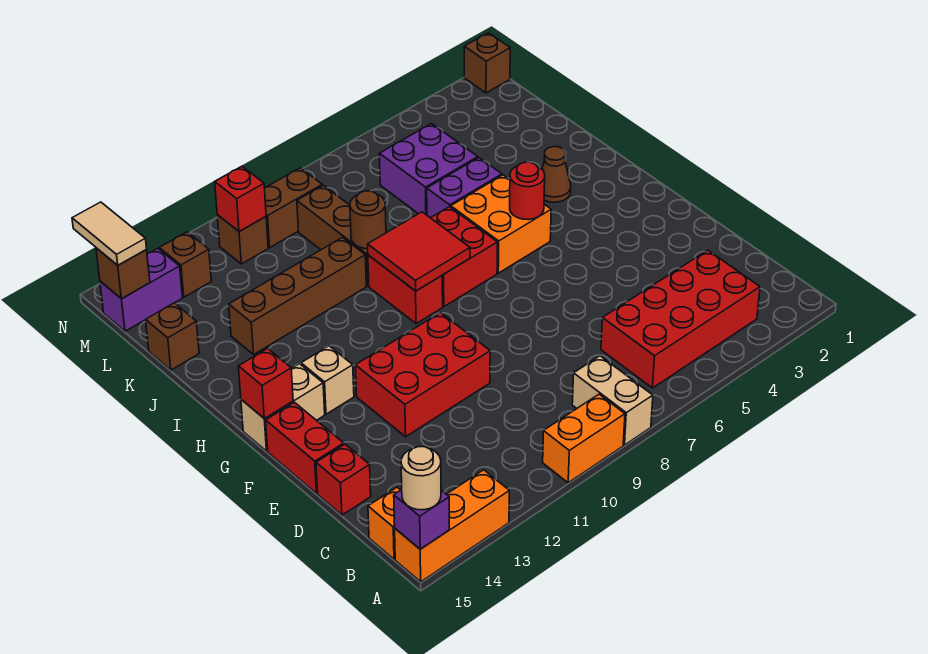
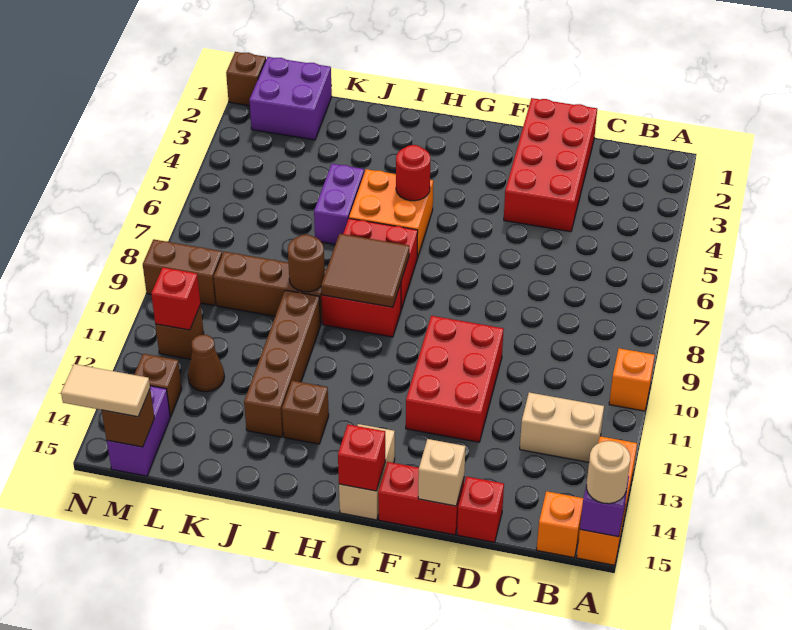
tan brick A8:B8 level 1 -> tan brick B12:C12 level 1
orange brick A9:A10 level 1 -> orange brick A10 level 1
red brick B3:C6 level 1 -> red brick D1:E4 level 1
tan brick G13 level 1 -> tan brick E15 level 2
red tile H8:I9 level 2 -> brown tile H8:I9 level 2
brown cone I3 level 1 -> brown cone L12 level 1
purple brick K5:L6 level 1 -> purple brick L1:M2 level 1
brown brick K15 level 1 -> brown brick I13 level 1
brown brick M9:M10 level 1 -> brown brick M9:N9 level 1

